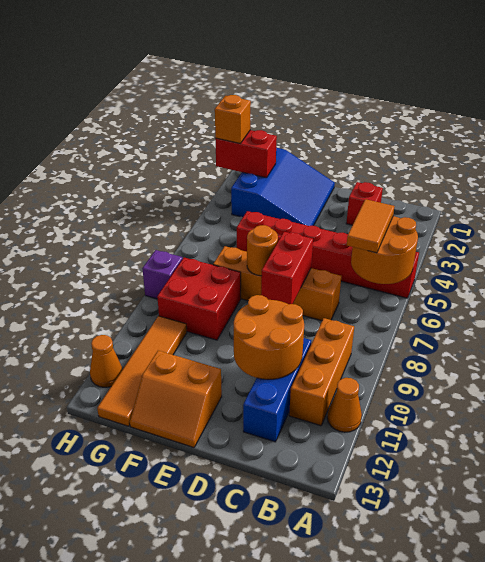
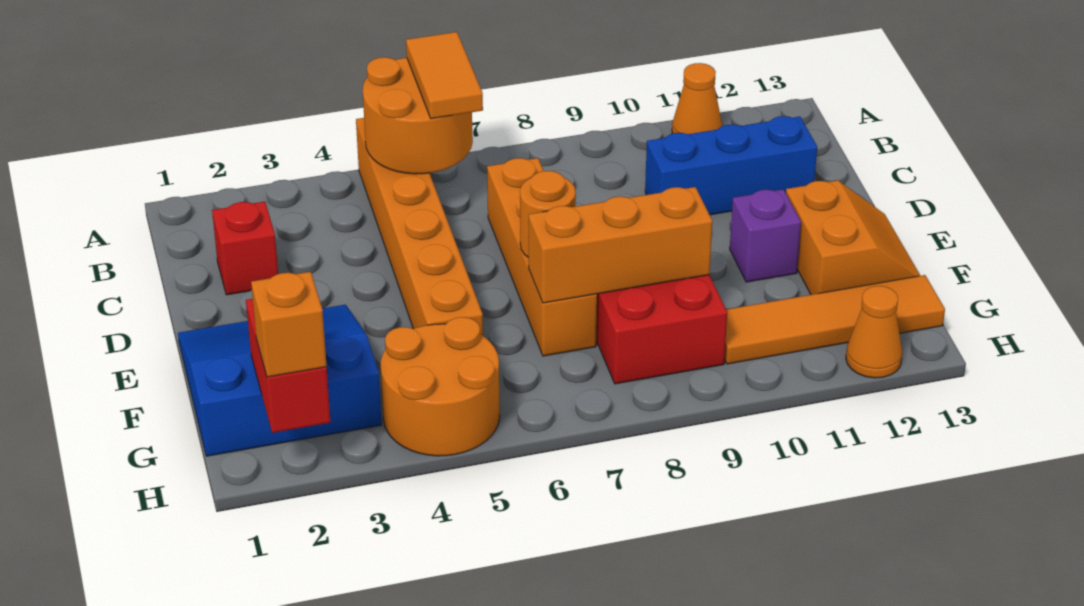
red brick A5:F5 level 1 -> orange brick A5:F5 level 1
orange tile B5:B6 level 3 -> orange tile A6:B6 level 3
orange brick B9:B11 level 1 -> orange brick F7:F9 level 2
orange round brick C10:D11 level 2 -> orange round brick G4:H5 level 1
red brick D7:D8 level 2 -> none
purple brick H8 level 1 -> purple brick E11 level 1

